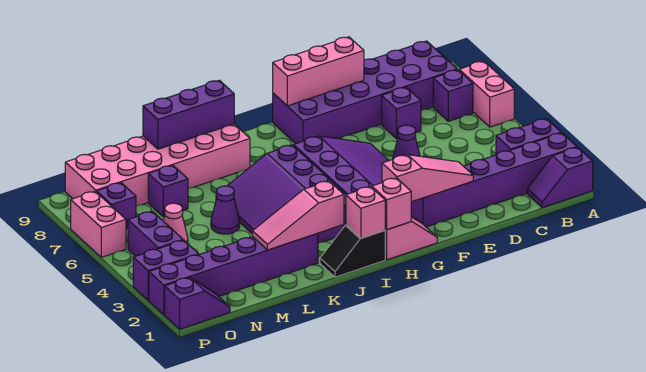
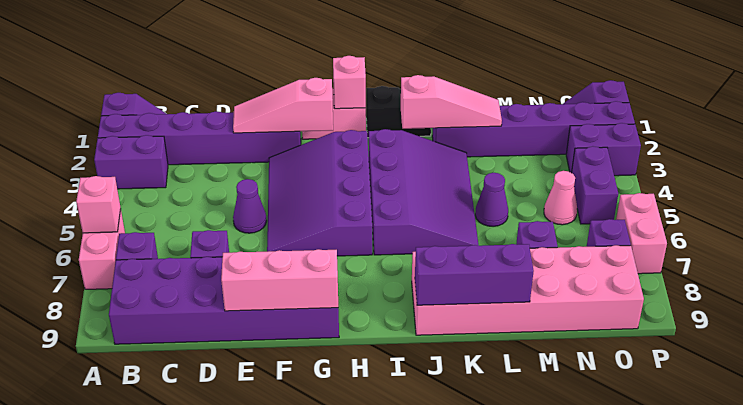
pink brick I1 level 2 -> pink brick A6 level 2

